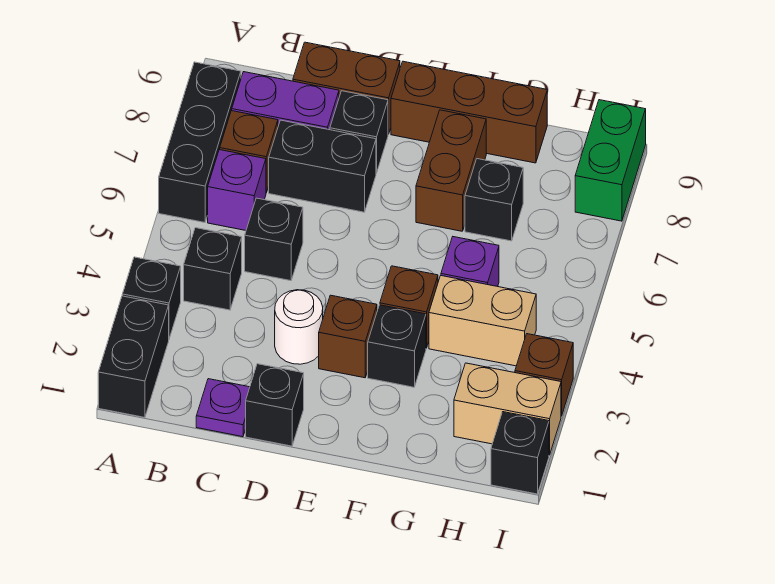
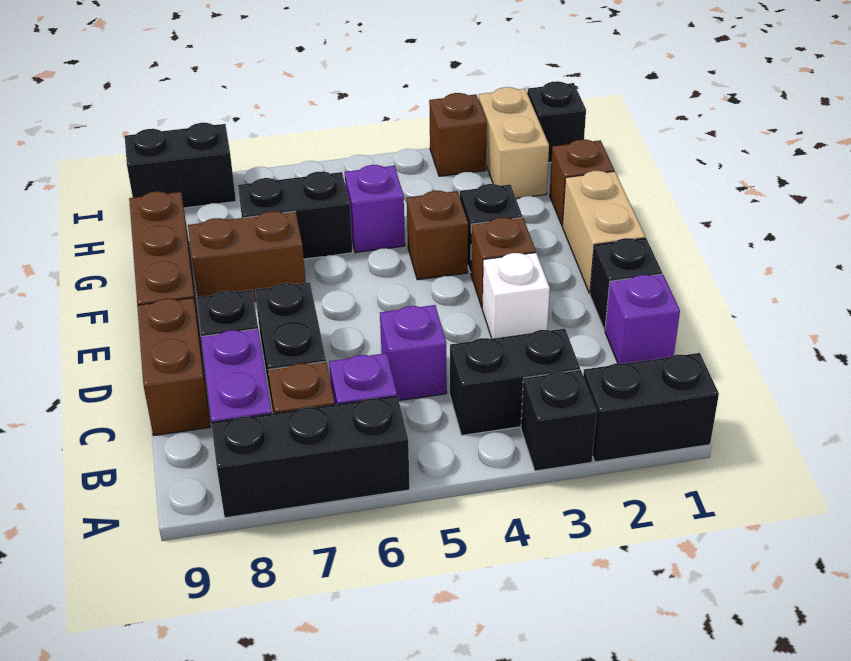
black brick B4 level 1 -> black brick B3:B4 level 1
purple plate C1 level 1 -> purple brick C1 level 1
black brick C5 level 1 -> purple brick C5 level 1
white round brick D3 level 1 -> white brick D3 level 1
none -> brown brick G1 level 1
tan brick G4:H4 level 1 -> tan brick E1:F1 level 1
black brick G7 level 1 -> black brick G6:G7 level 1
green brick I8:I9 level 1 -> black brick I8:I9 level 1

